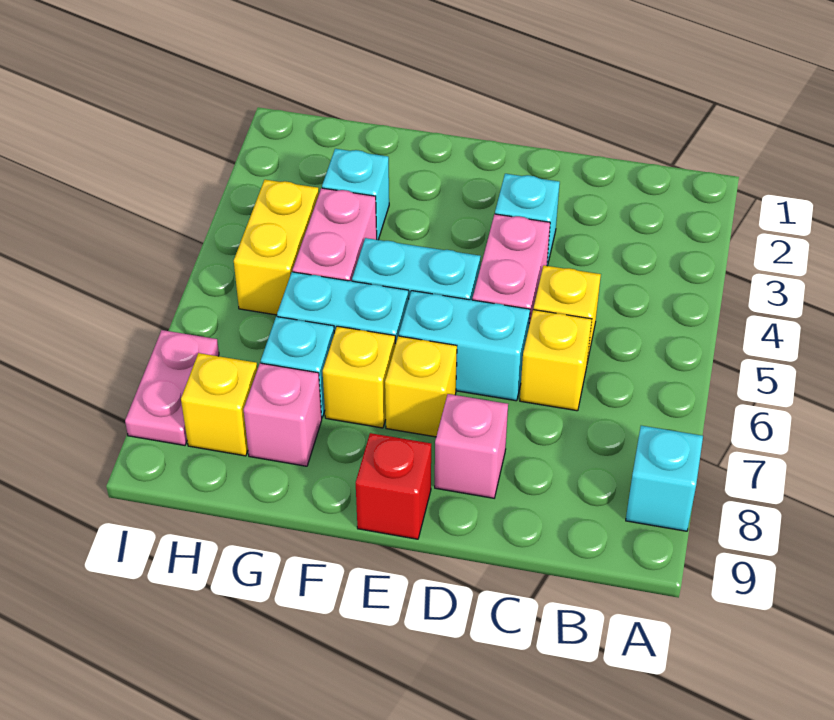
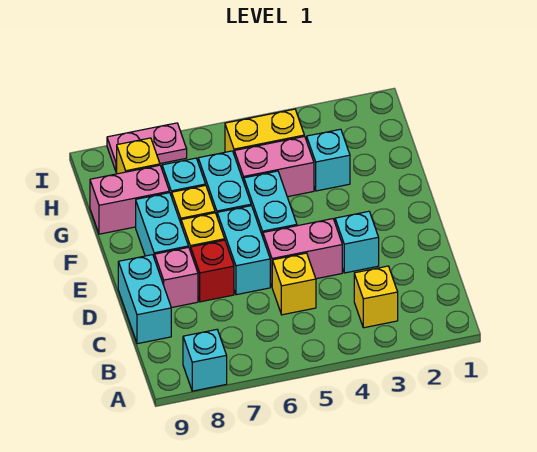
yellow brick C6 level 1 -> yellow brick B3 level 1
none -> cyan brick C9:D9 level 1
none -> cyan brick E8:F8 level 1
red brick E9 level 1 -> red brick D7 level 1
pink brick G8 level 1 -> pink brick G8:G9 level 1

